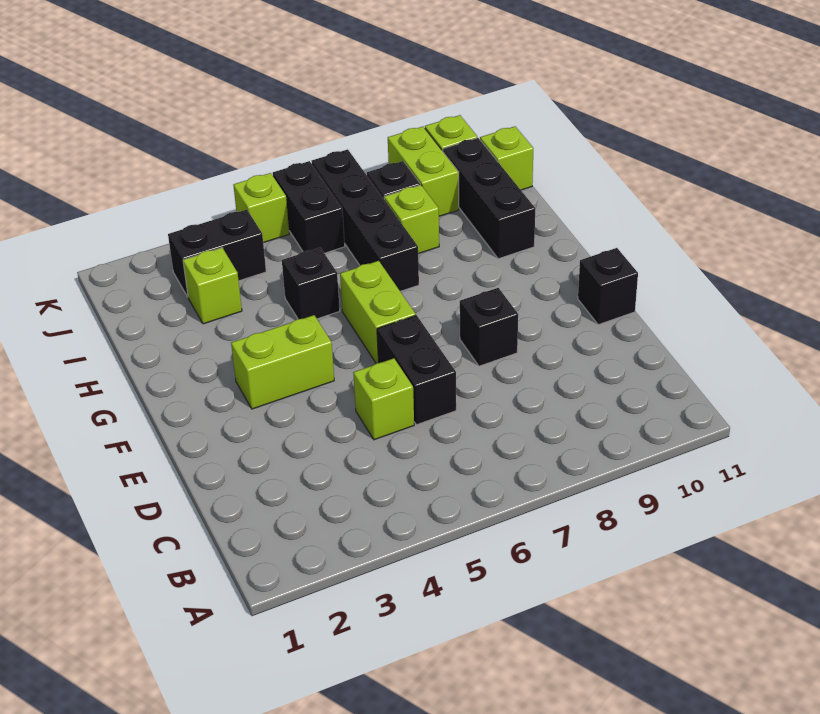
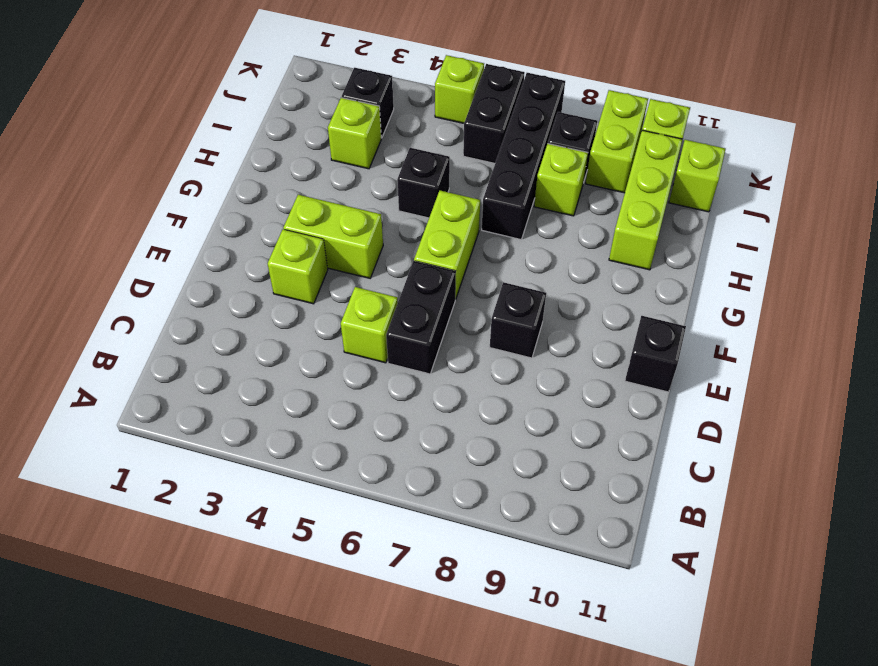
none -> lime brick E3 level 1
black brick H10:J10 level 1 -> lime brick H10:J10 level 1
black brick J3:J4 level 1 -> black brick J3 level 1

